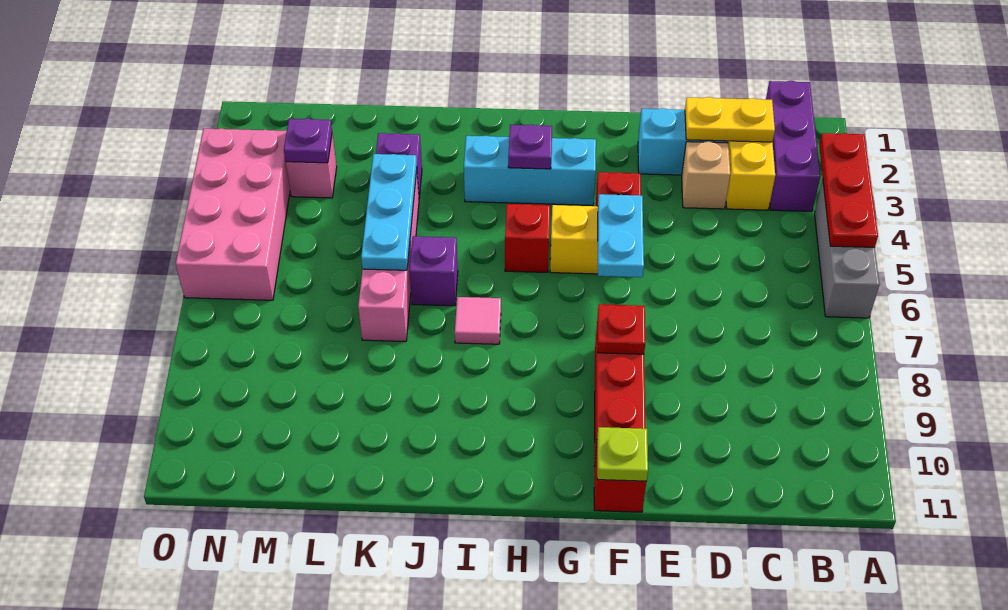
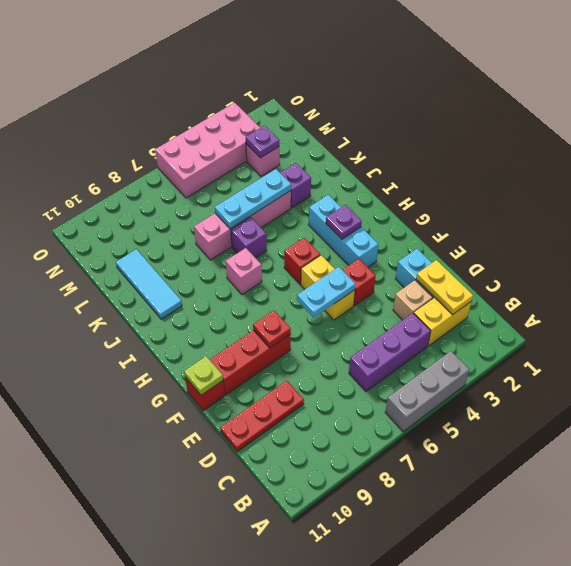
red plate A3:A5 level 2 -> red plate D9:D11 level 1
purple brick B1:B3 level 1 -> purple brick C4:C6 level 1
pink tile I7 level 1 -> pink brick I7 level 1
none -> cyan tile J10:L10 level 1

